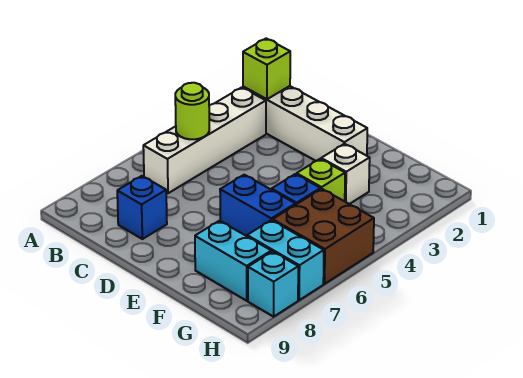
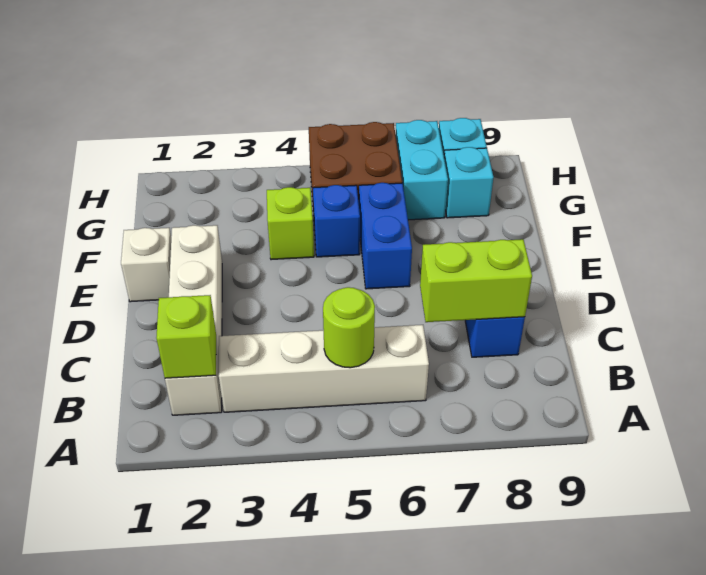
none -> lime brick C7:C8 level 2
white brick F3 level 1 -> white brick E1 level 1
cyan brick F8:G8 level 1 -> cyan brick G8 level 1

